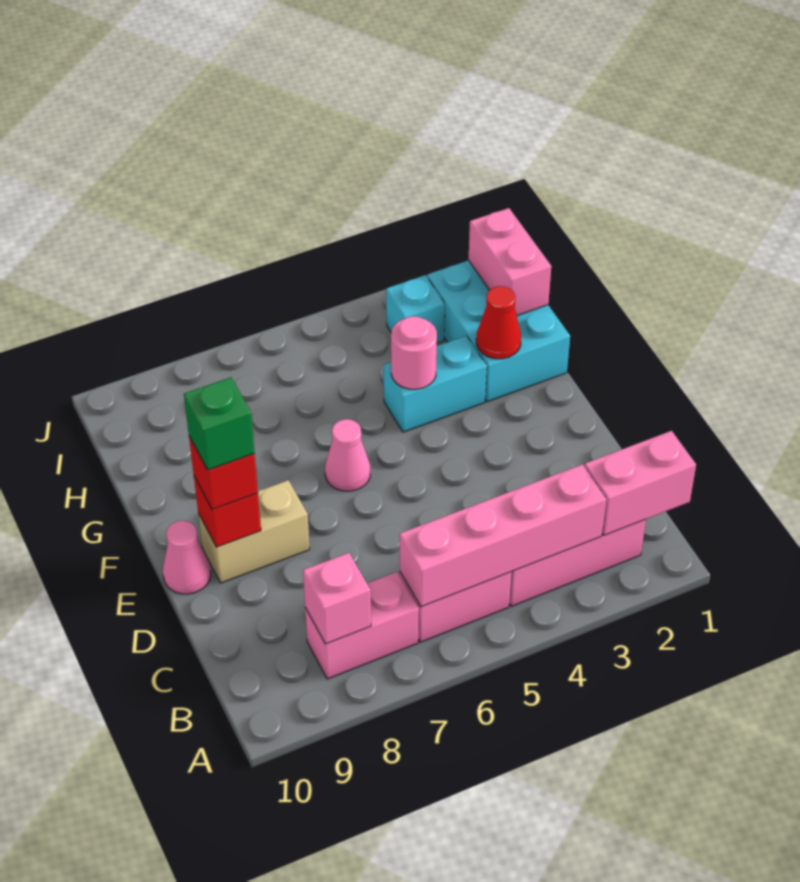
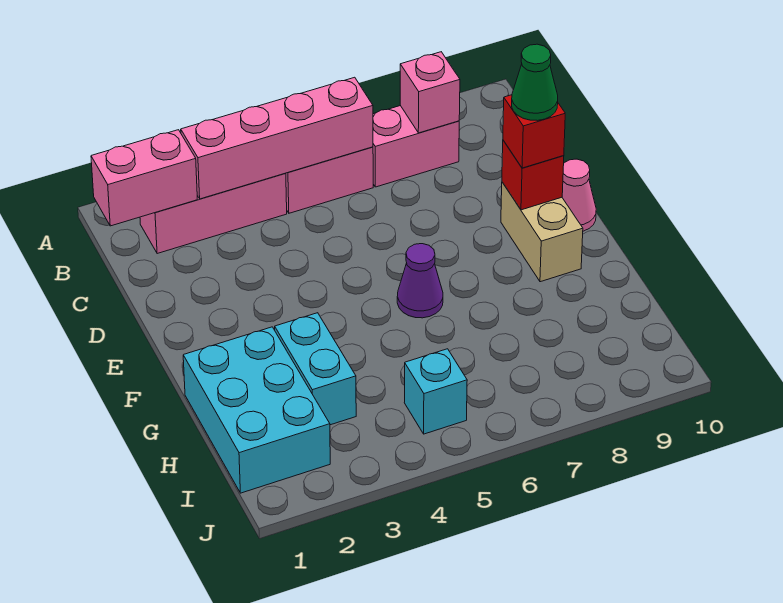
tan brick E8:E9 level 1 -> tan brick E9:F9 level 1
green brick E9 level 4 -> green cone E9 level 4
pink cone F6 level 1 -> purple cone F6 level 1
red cone G2 level 2 -> none
cyan brick G3:G4 level 1 -> cyan brick G3:H3 level 1
pink round brick G4 level 2 -> none
pink brick H1:I1 level 2 -> none
cyan brick I3 level 1 -> cyan brick I5 level 1

